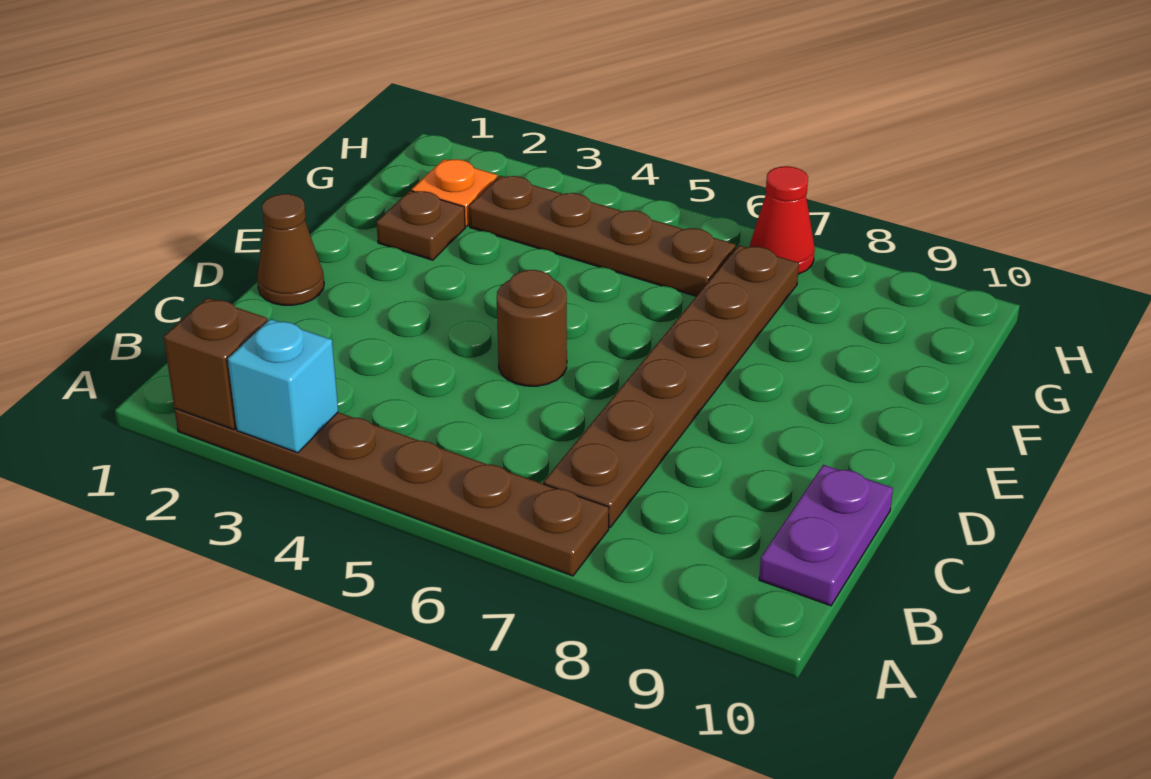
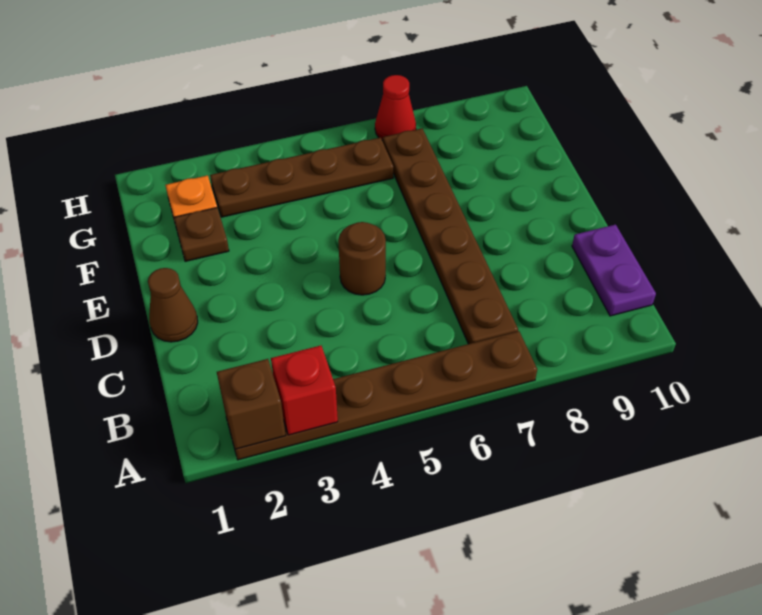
cyan brick A3 level 2 -> red brick A3 level 2

